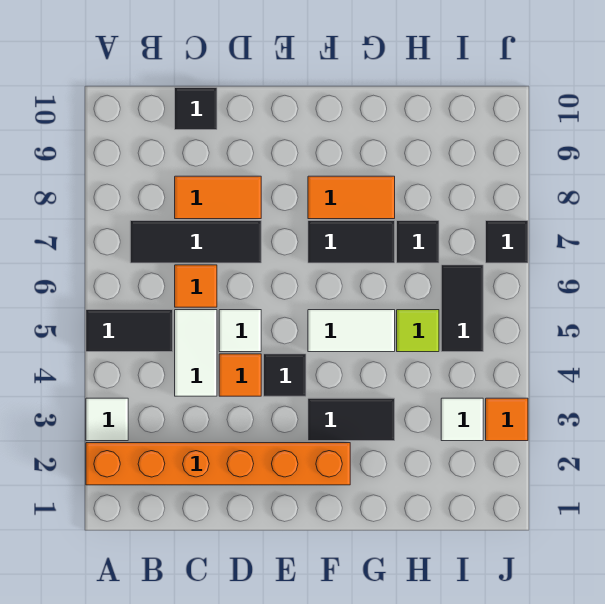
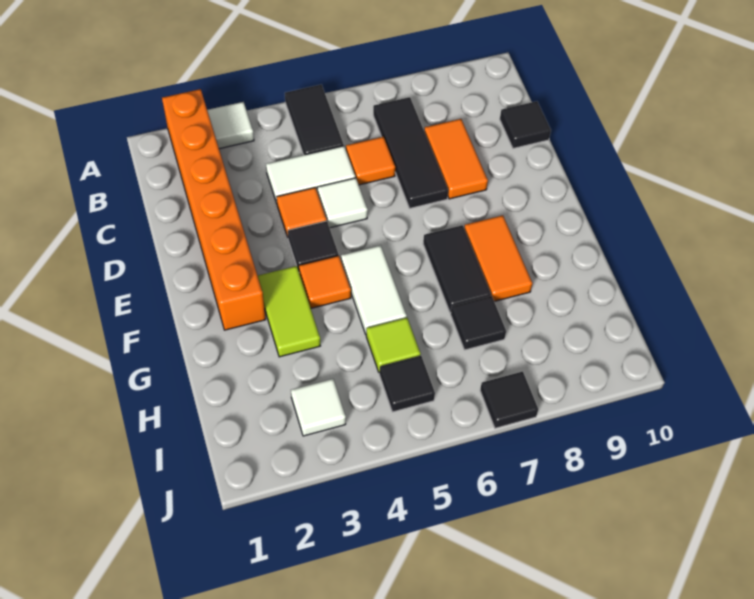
black tile F3:G3 level 1 -> lime tile F3:G3 level 1
black tile I5:I6 level 1 -> black tile I5 level 1
orange tile J3 level 1 -> orange tile F4 level 1

